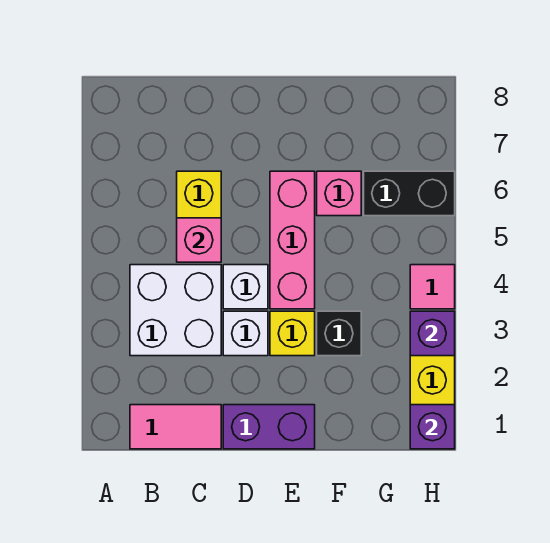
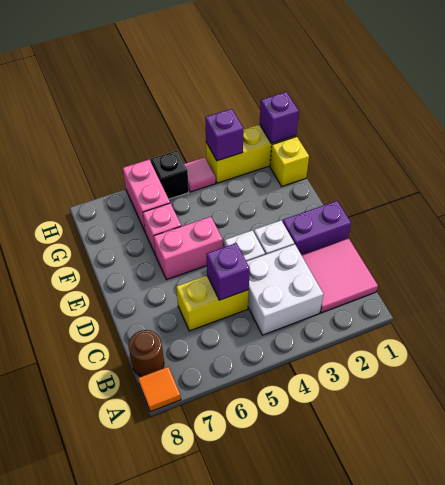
none -> orange tile A8 level 1
pink tile B1:C1 level 1 -> pink tile B1:C2 level 1
none -> brown round brick B8 level 1
pink brick C5 level 2 -> purple brick C5 level 2
purple brick D1:E1 level 1 -> purple brick D1:D2 level 1
yellow brick E3 level 1 -> yellow brick G1 level 1
pink brick E4:E6 level 1 -> pink brick E5:E6 level 1
black brick F3 level 1 -> black brick H5 level 1
black brick G6:H6 level 1 -> pink brick G6:H6 level 1

